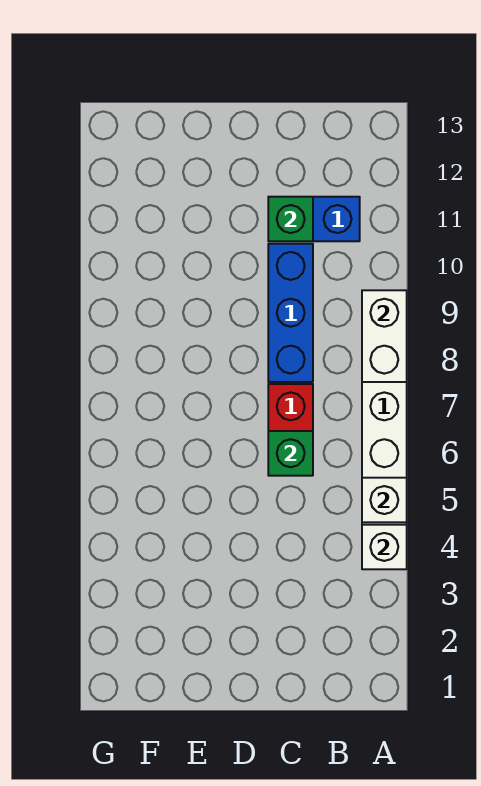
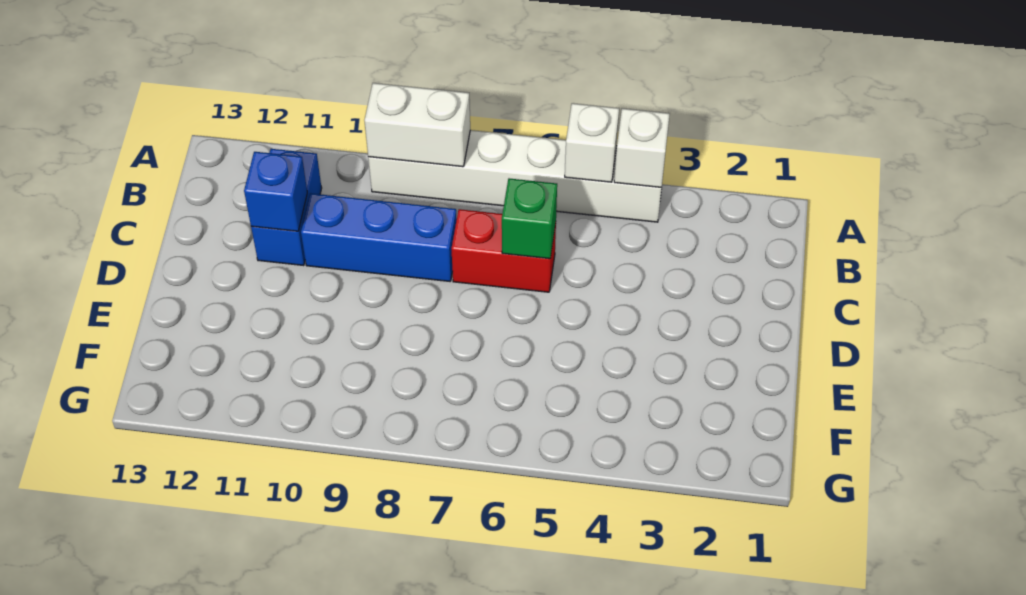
green brick C11 level 2 -> blue brick C11 level 2

